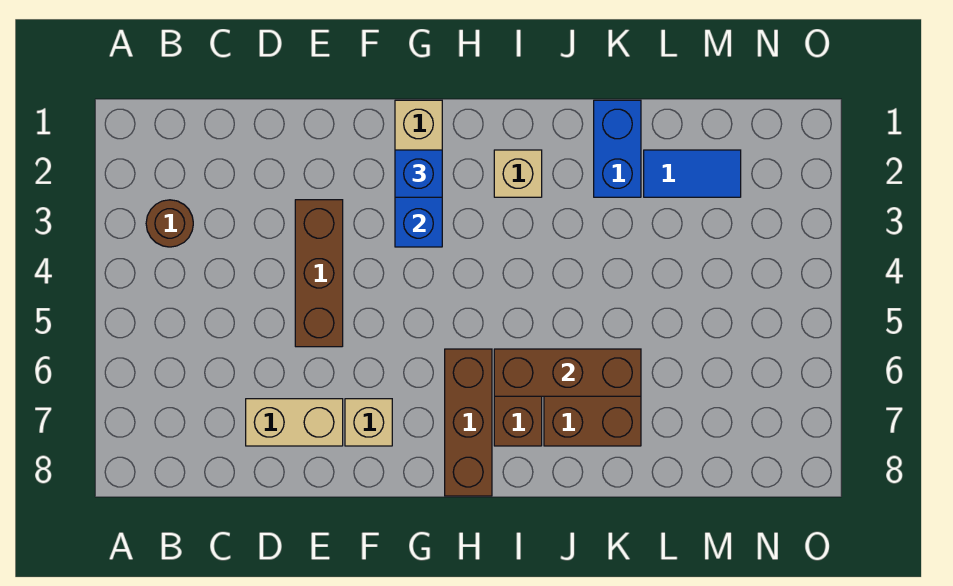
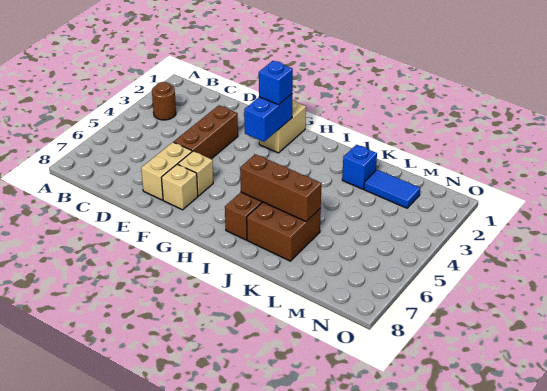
tan brick D7:E7 level 1 -> tan brick E6:E7 level 1
brown brick H6:H8 level 1 -> none
tan brick I2 level 1 -> tan brick F6 level 1
blue brick K1:K2 level 1 -> blue brick K2 level 1

